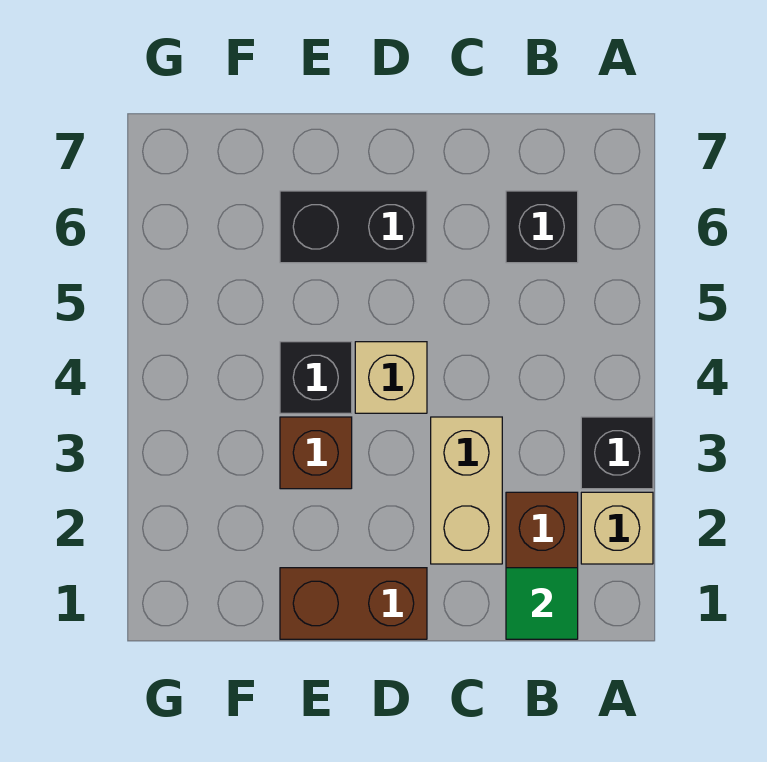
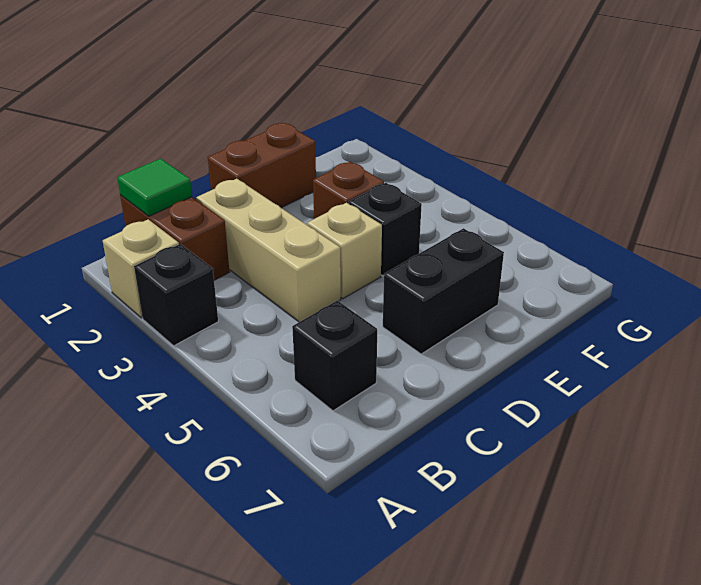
tan brick C2:C3 level 1 -> tan brick C2:C4 level 1

